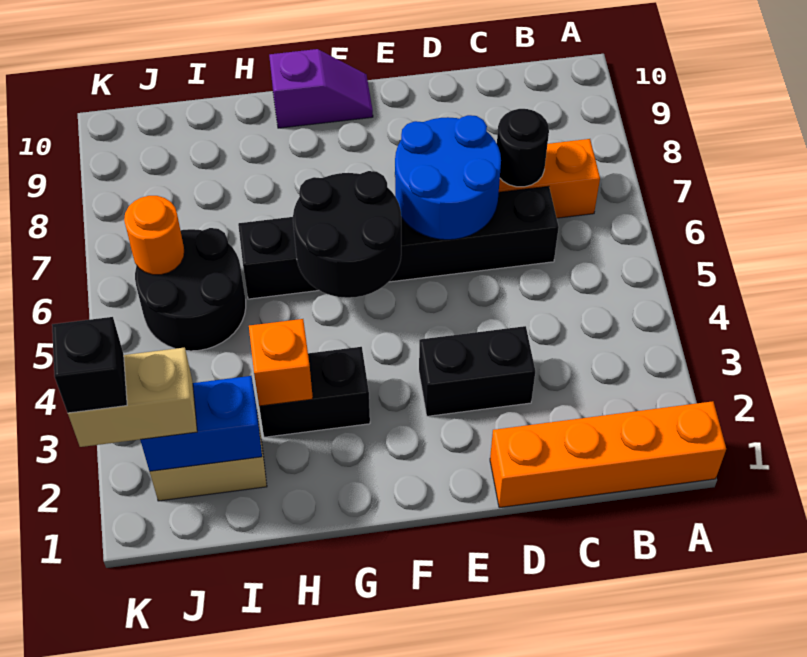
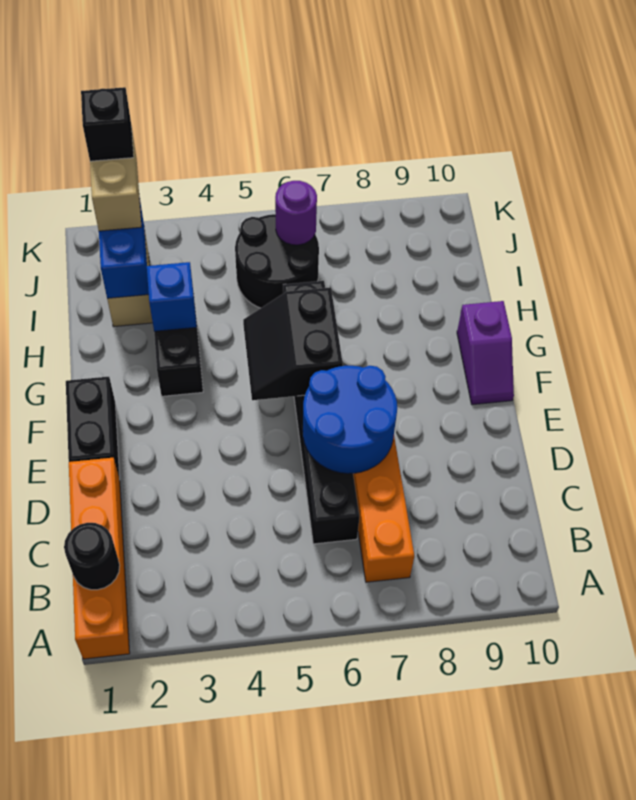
black round brick C7 level 2 -> black round brick B1 level 2
black brick D3:E3 level 1 -> black brick E1:F1 level 1
black round brick F5:G6 level 2 -> black slope F5:G6 level 2 top 6
orange brick H3 level 2 -> blue brick H3 level 2
orange round brick J6 level 2 -> purple round brick J6 level 2

